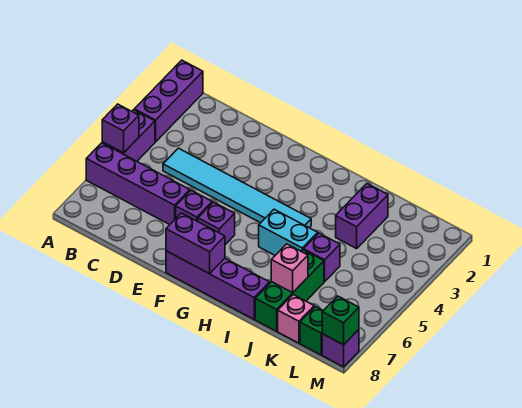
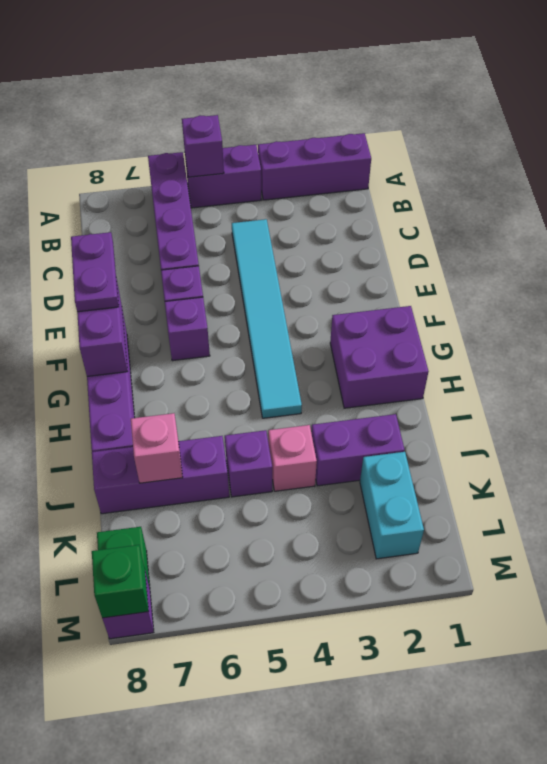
none -> purple plate E8:F8 level 3
none -> purple brick G1:H2 level 1
cyan brick H5:I5 level 1 -> cyan brick K2:L2 level 1
green brick J6:J8 level 1 -> purple brick J6:J8 level 1
pink brick K8 level 1 -> pink brick J4 level 1

